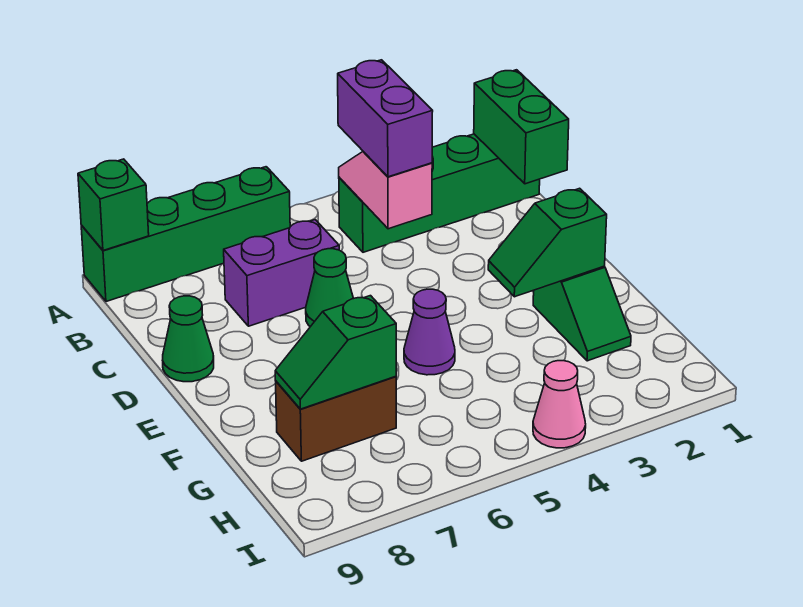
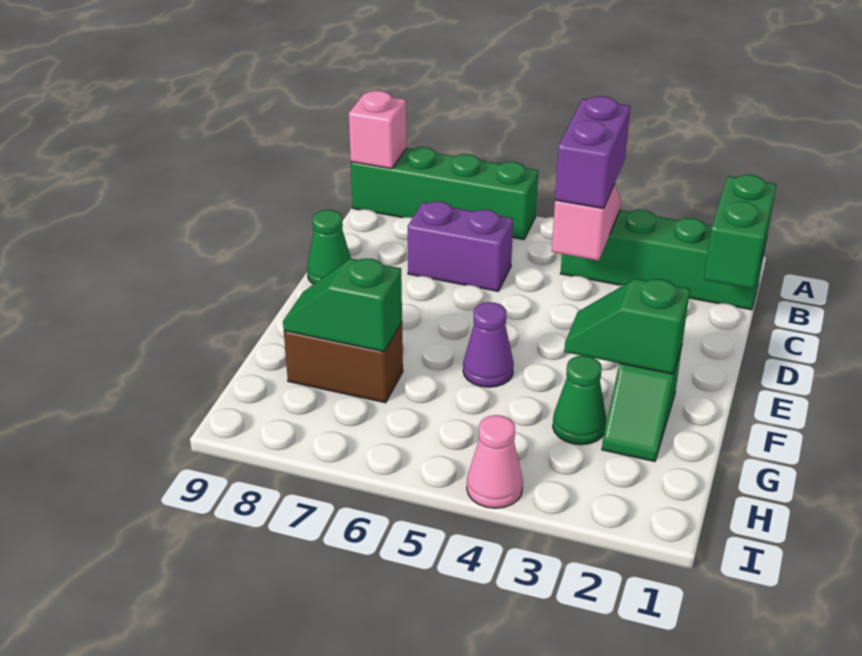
green brick A9 level 2 -> pink brick A9 level 2
green cone D6 level 1 -> green cone G3 level 1

